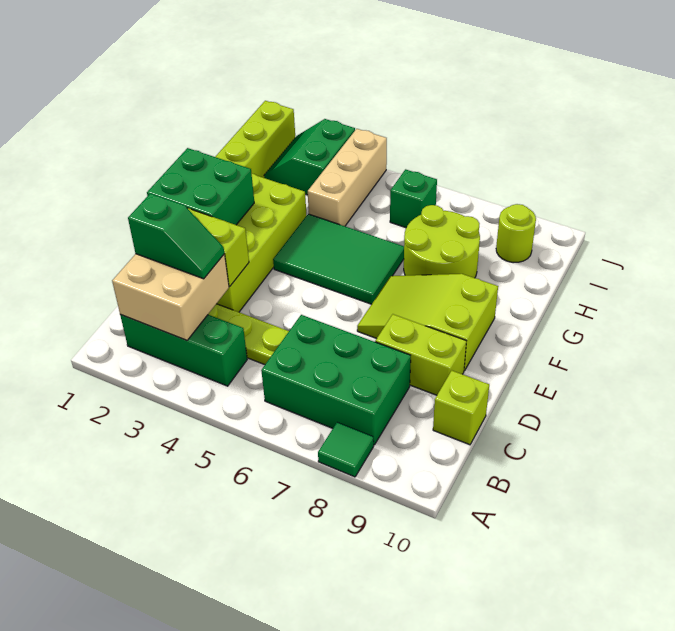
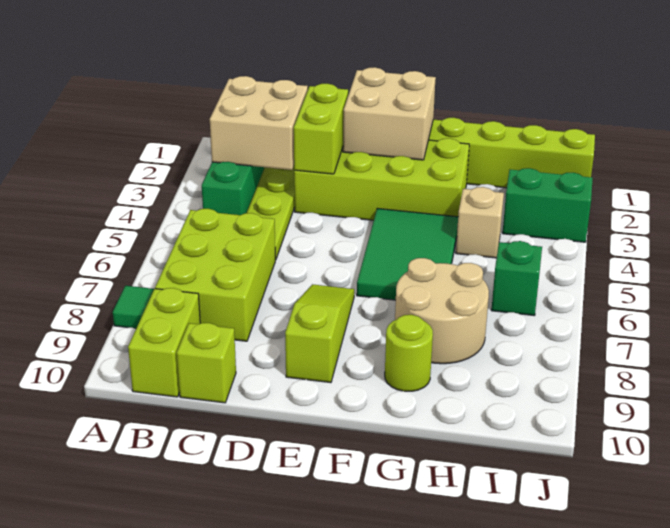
green brick B6:C8 level 1 -> lime brick B6:C8 level 1
green slope C2:C3 level 3 top 2 -> none
lime brick D8:D9 level 1 -> lime brick B9:B10 level 1
green brick E1:F2 level 2 -> tan brick E1:F2 level 2
lime slope E7:F9 level 1 top 9 -> lime slope E7:E9 level 1 top 9
lime round brick G7:H8 level 1 -> tan round brick G7:H8 level 1
tan brick H4:J4 level 1 -> tan brick H4 level 1
lime round brick I9 level 1 -> lime round brick G9 level 1

